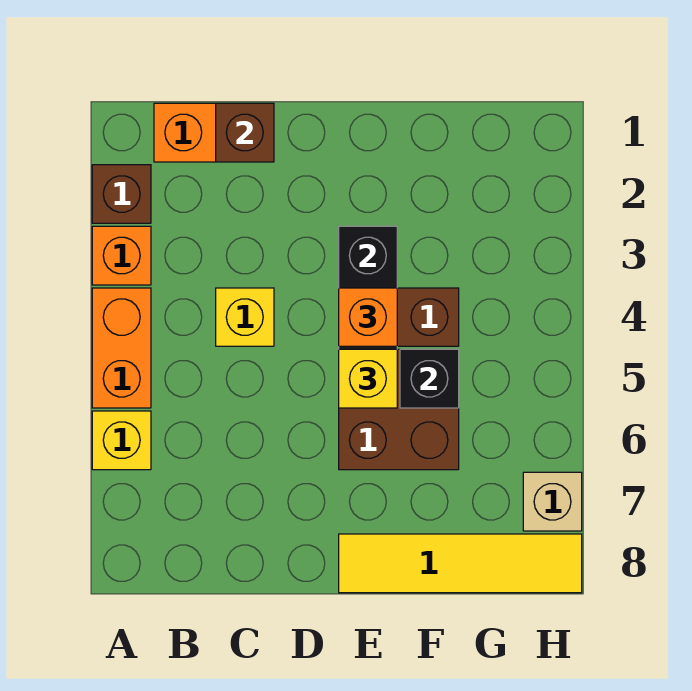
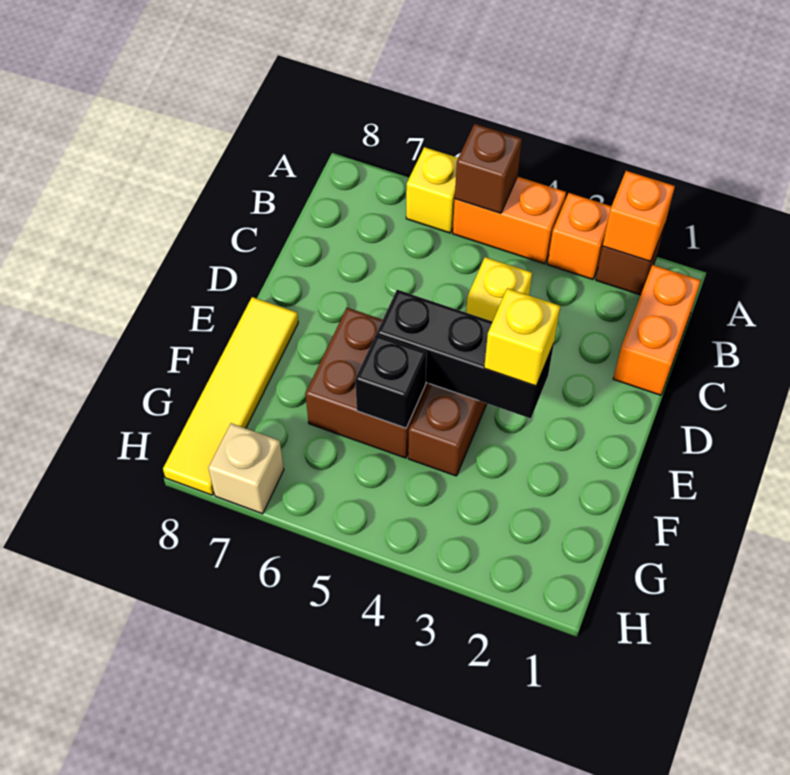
brown brick C1 level 2 -> brown brick A5 level 2
orange brick E4 level 3 -> orange brick A2 level 2
yellow brick E5 level 3 -> yellow brick E3 level 3

